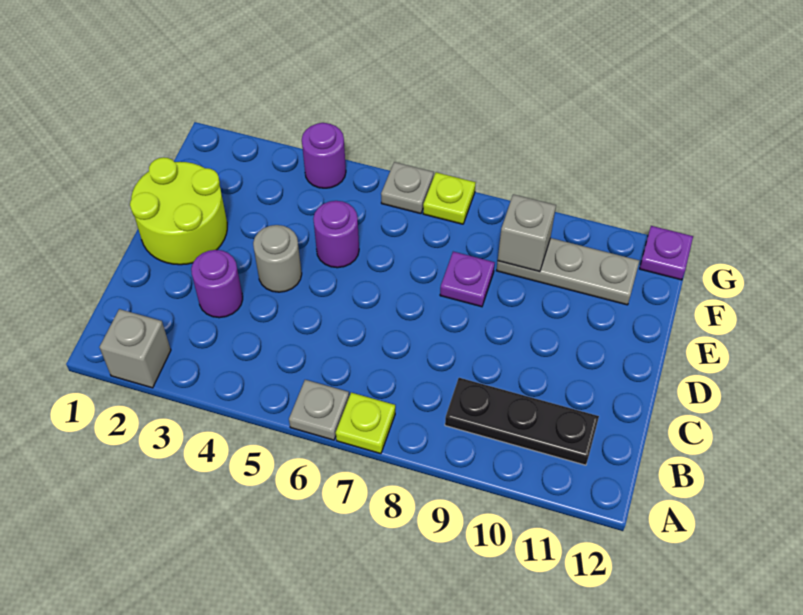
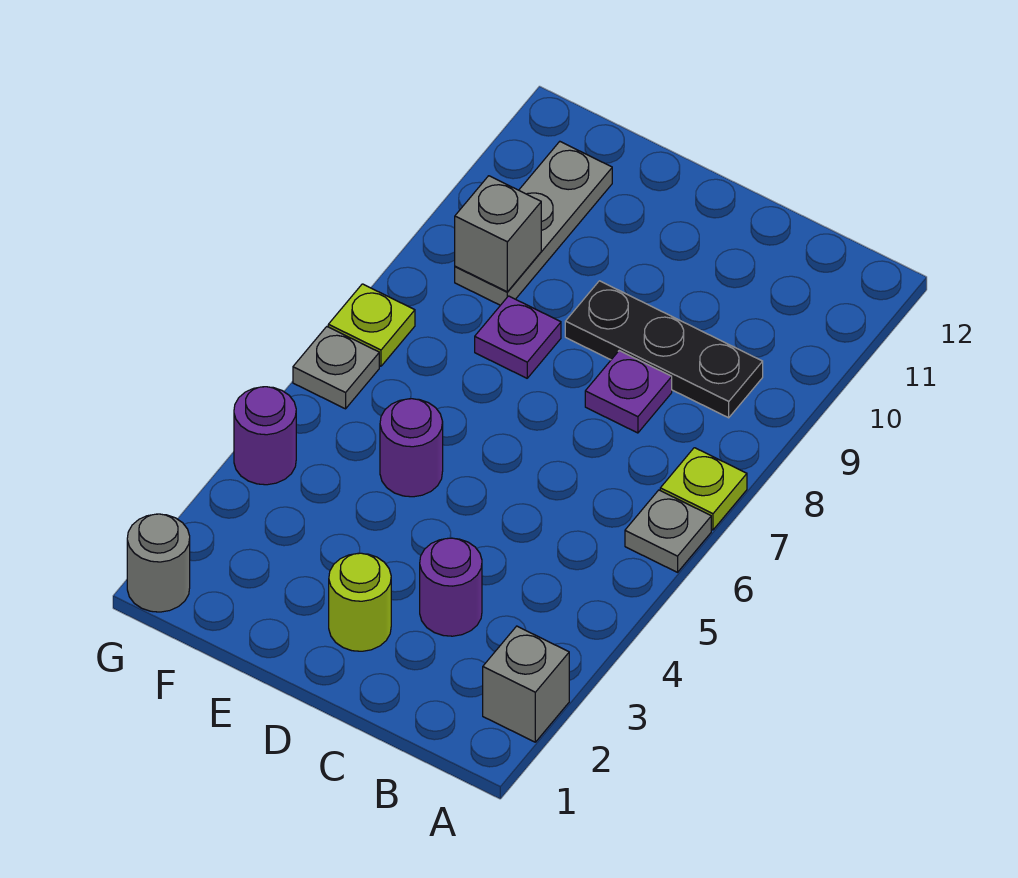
black plate B9:B11 level 1 -> black plate B9:D9 level 1
lime round brick D1:E2 level 1 -> lime round brick D2 level 1
grey round brick D4 level 1 -> grey round brick G1 level 1
purple plate G12 level 1 -> purple plate C8 level 1

